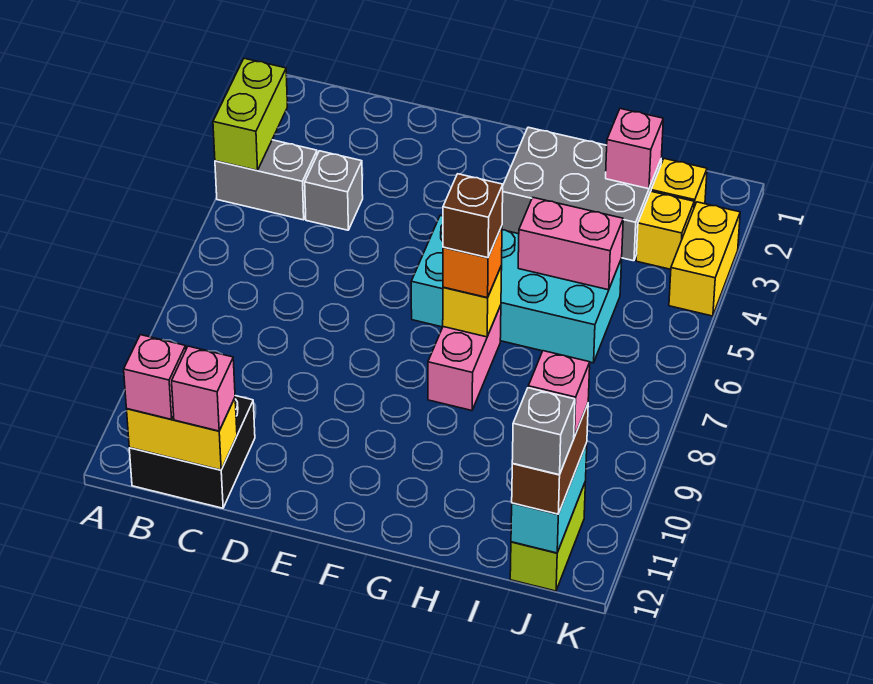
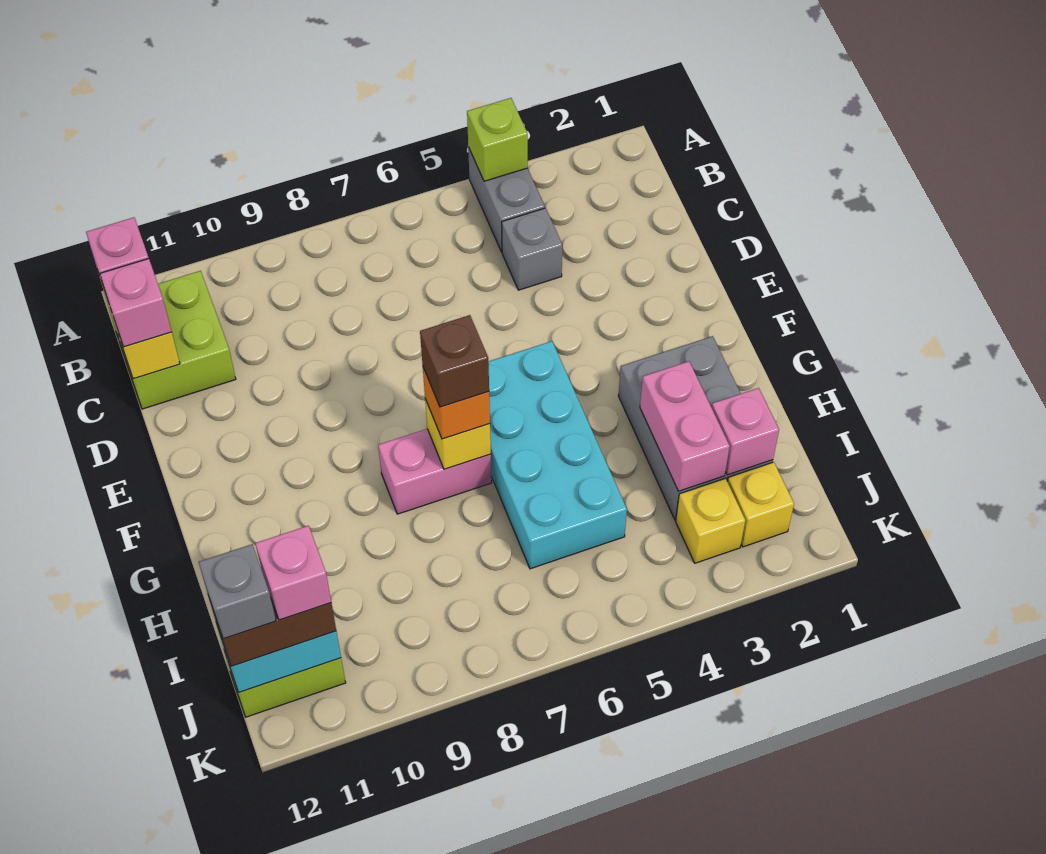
lime brick A3:A4 level 2 -> lime brick A4 level 2
black brick B11:C12 level 1 -> lime brick B11:C12 level 1
pink brick H5:I5 level 2 -> pink brick H3:I3 level 2
yellow brick K3:K4 level 1 -> none

